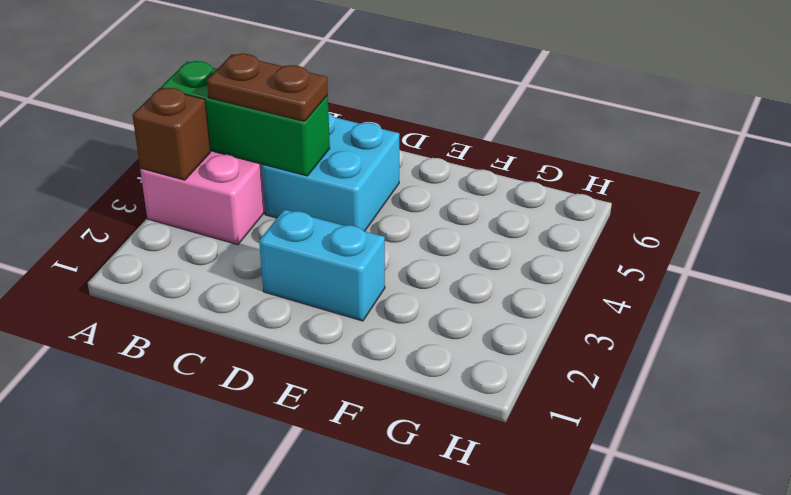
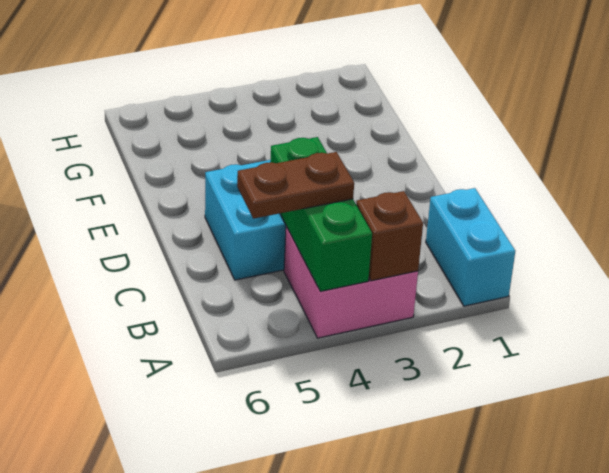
brown plate B4:C4 level 3 -> brown plate B4:B5 level 3
cyan brick D2:E2 level 1 -> cyan brick A1:B1 level 1

